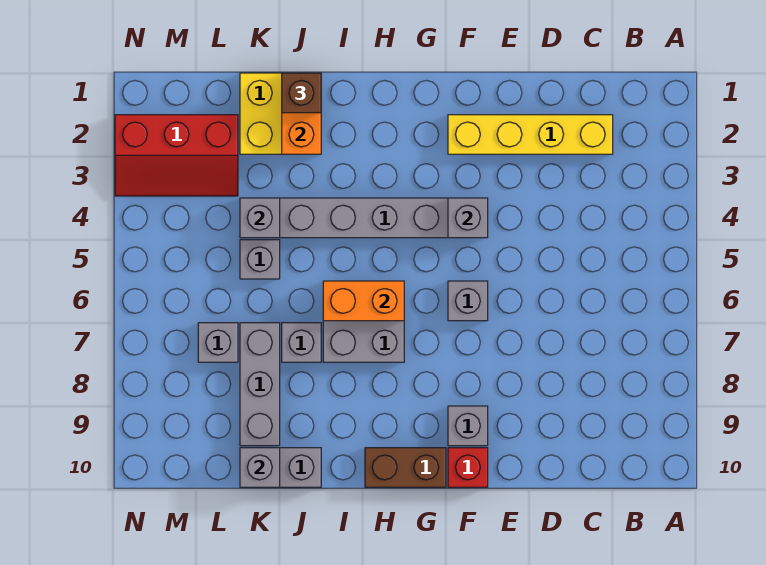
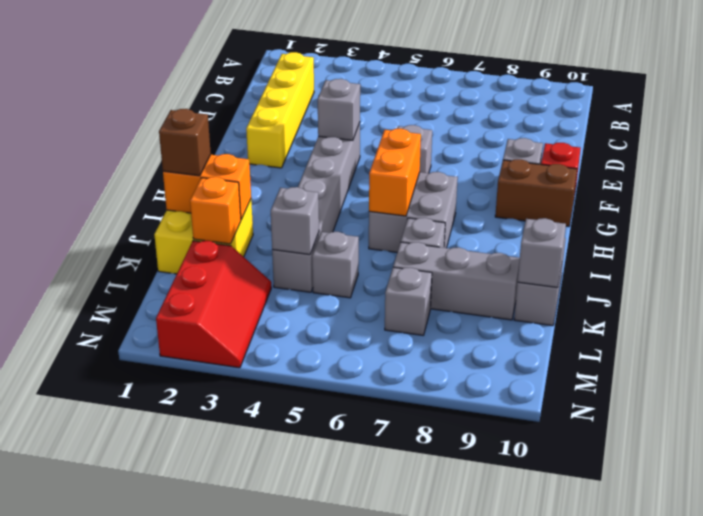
brown brick G10:H10 level 1 -> brown brick G9:G10 level 1
none -> orange brick K2 level 2

